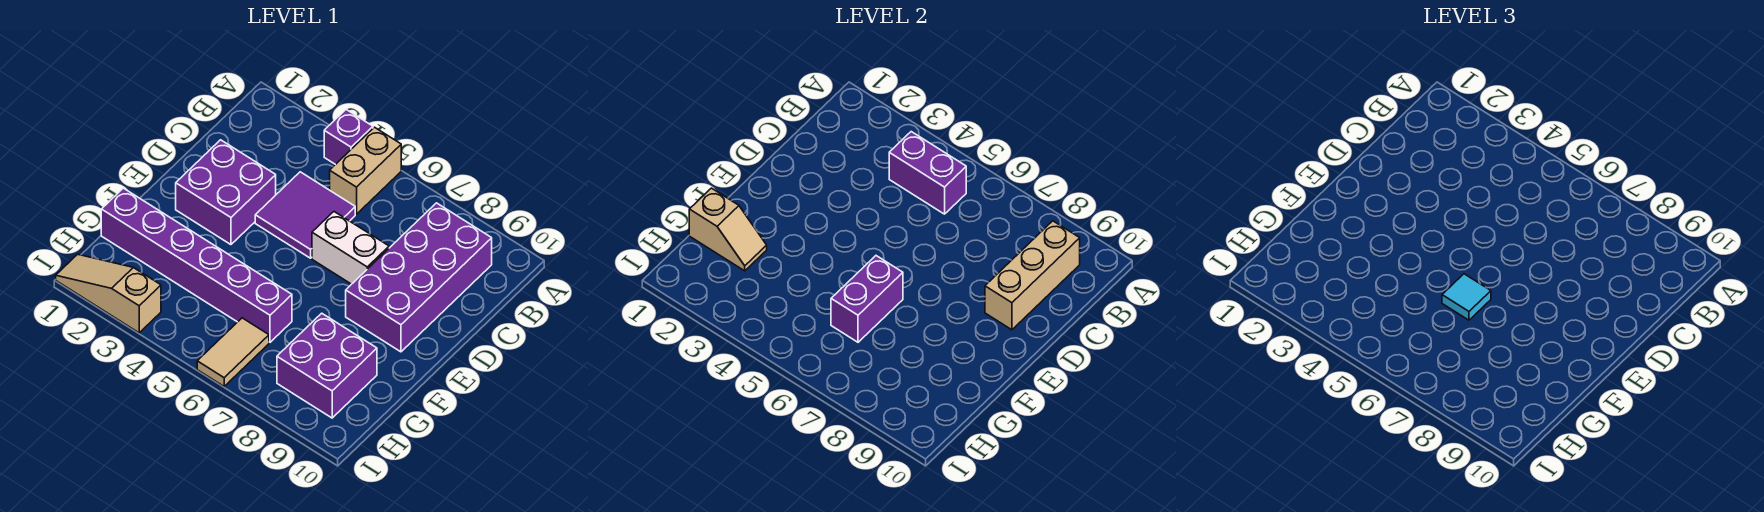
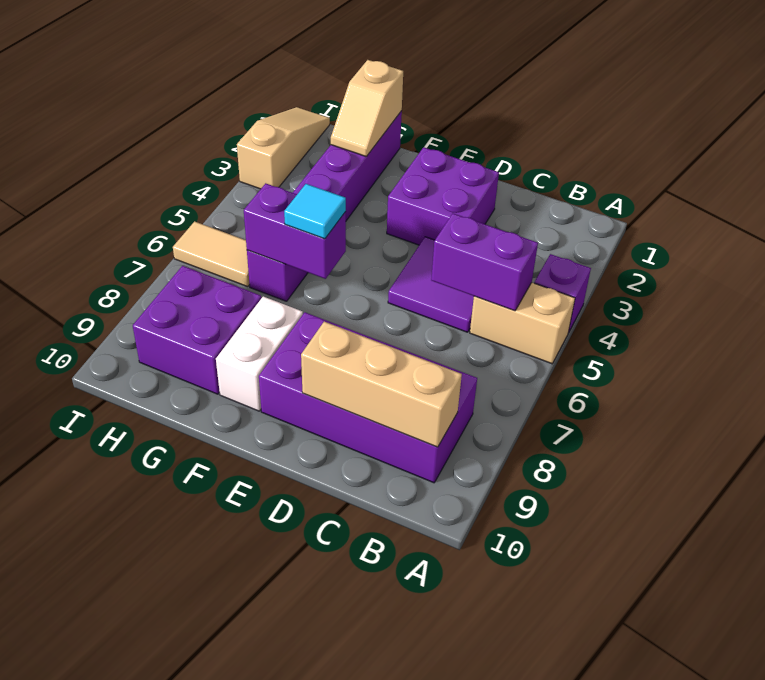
purple brick B4:B5 level 2 -> purple brick B5:C5 level 2
white brick D6:D7 level 1 -> white brick F8:F9 level 1

